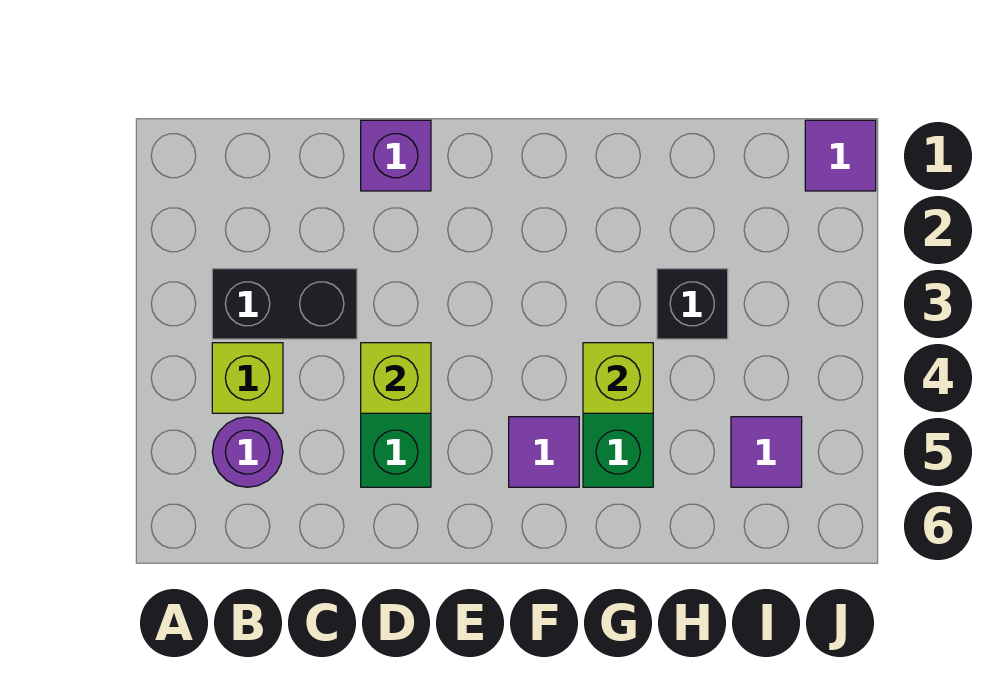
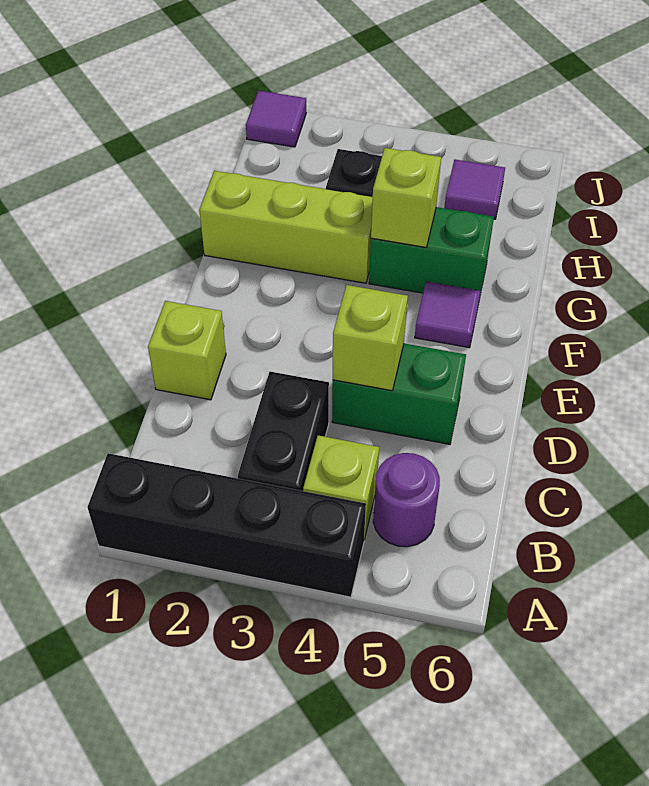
none -> black brick A1:A4 level 1
purple brick D1 level 1 -> lime brick D1 level 1
none -> lime brick G1:G3 level 1

